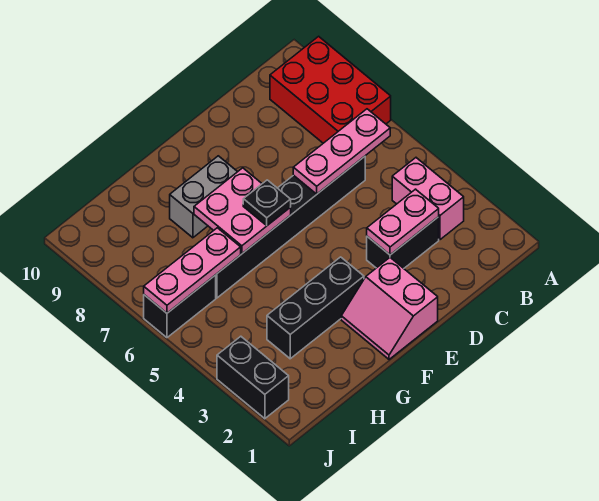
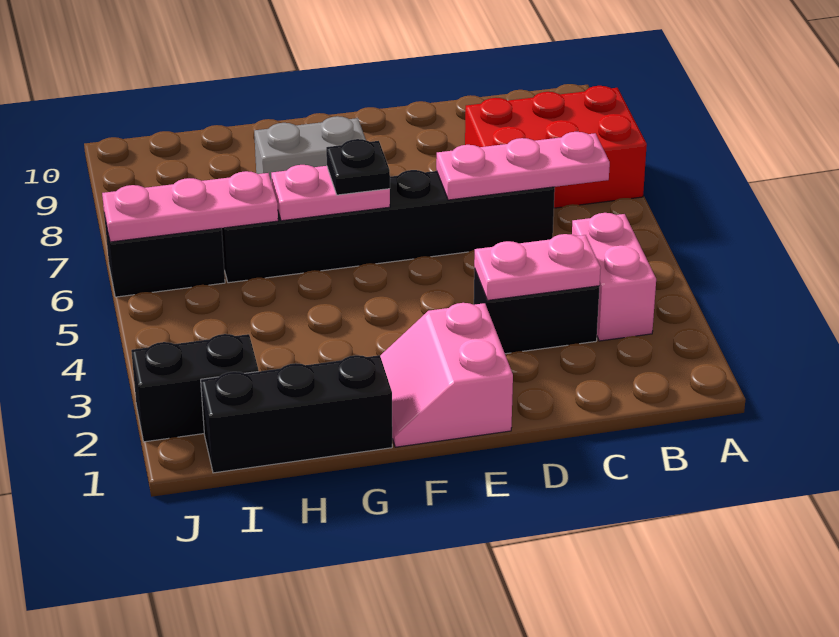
red brick A7:B9 level 1 -> red brick A7:C8 level 1
black brick F3:H3 level 1 -> black brick G1:I1 level 1
pink plate F6:G7 level 2 -> pink plate F6:G6 level 2
black brick J2:J3 level 1 -> black brick I2:J2 level 1

